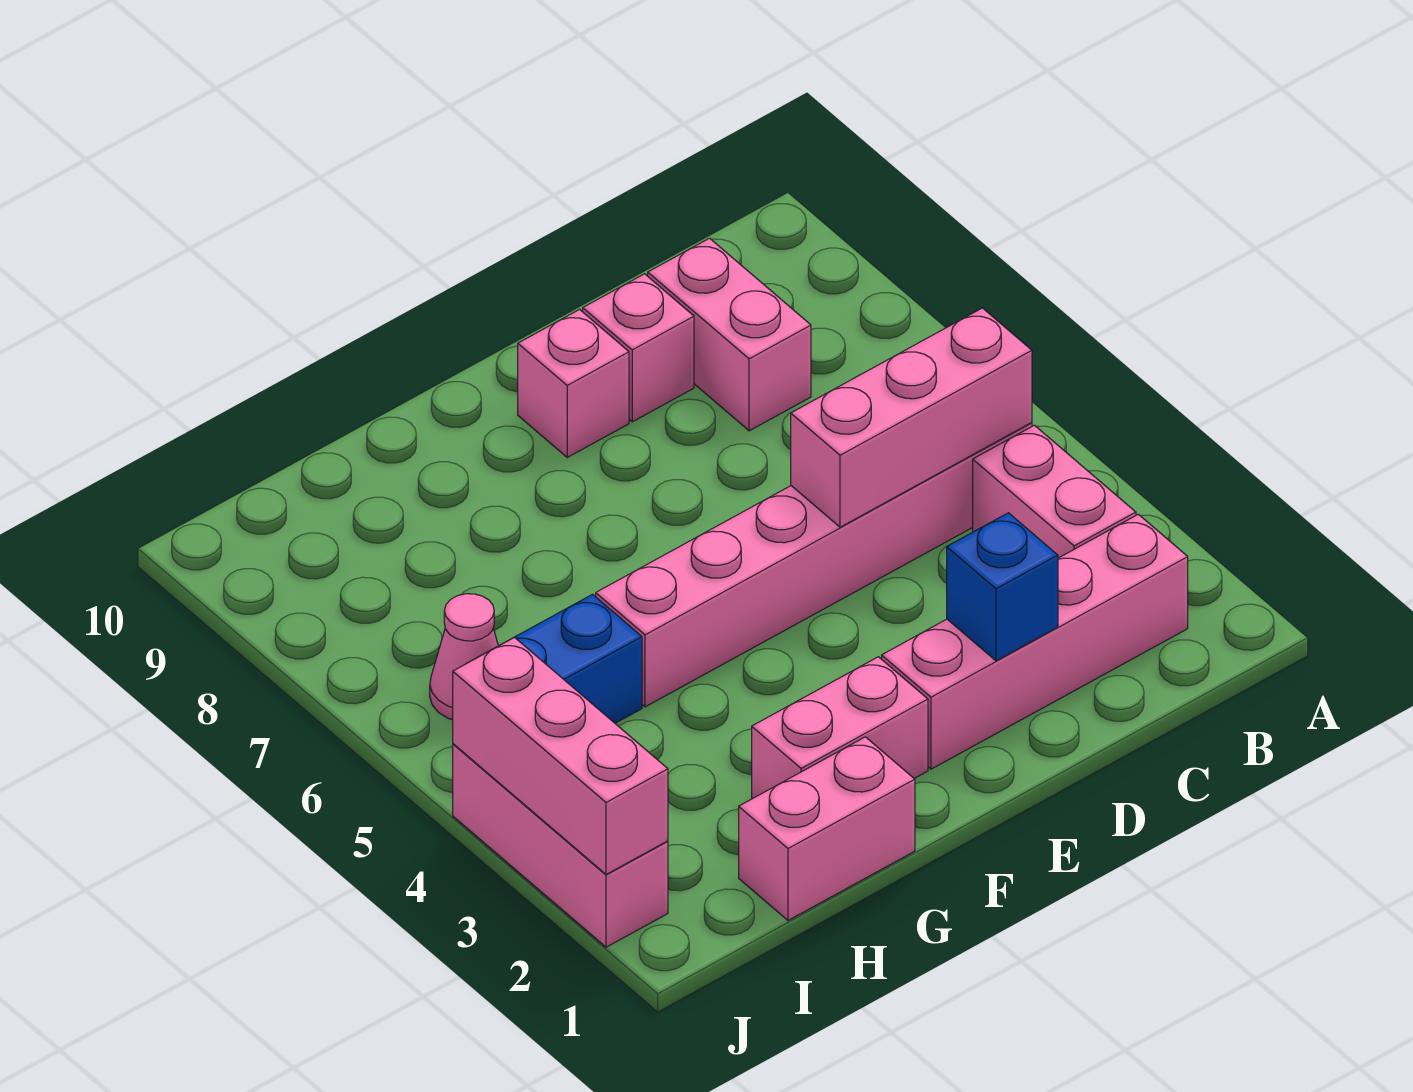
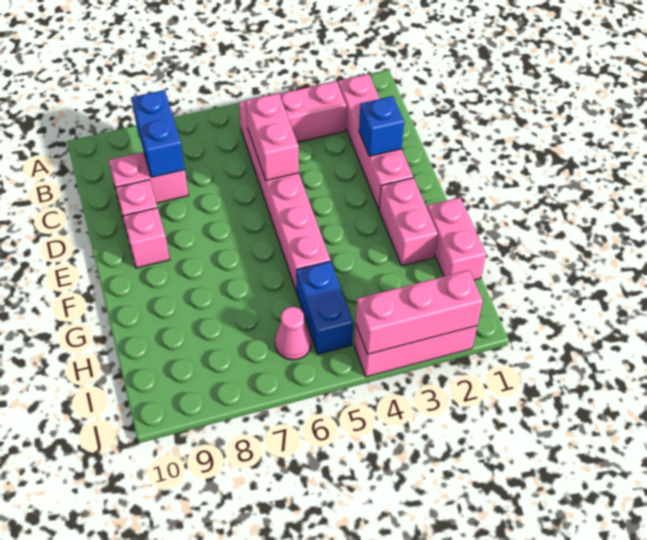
pink brick B5:D5 level 2 -> pink brick C5:D5 level 2
none -> blue brick B8:C8 level 2

